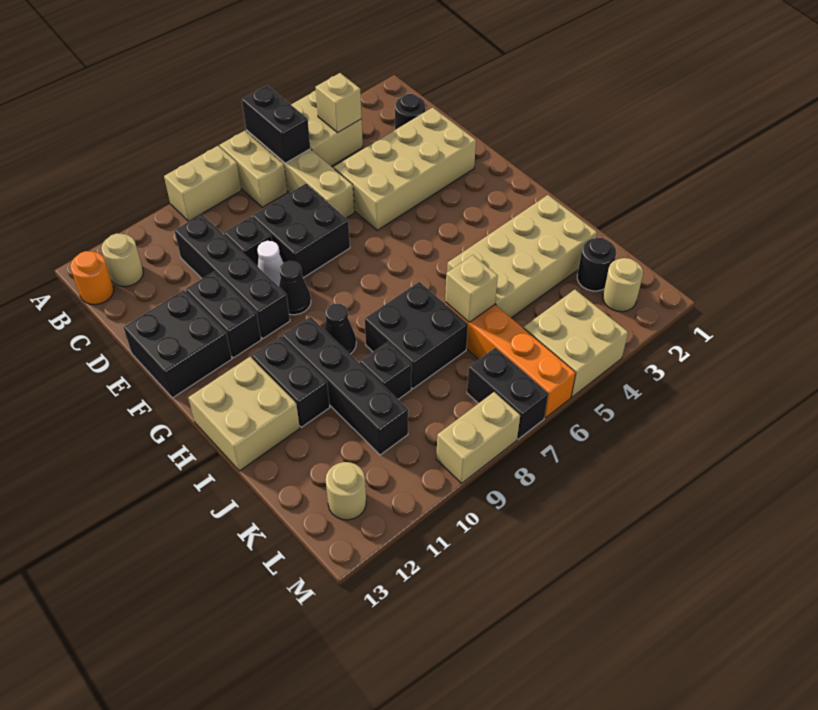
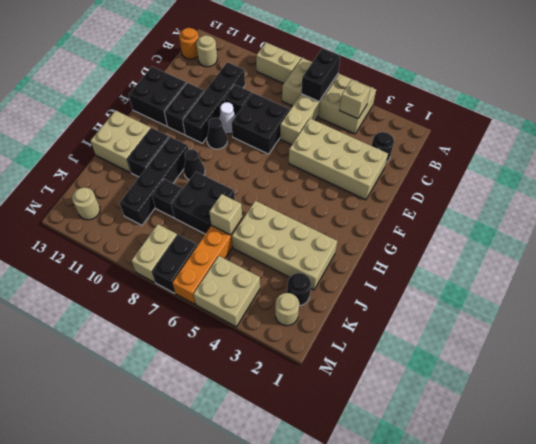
tan brick M8:M9 level 1 -> tan brick L8:M8 level 1

